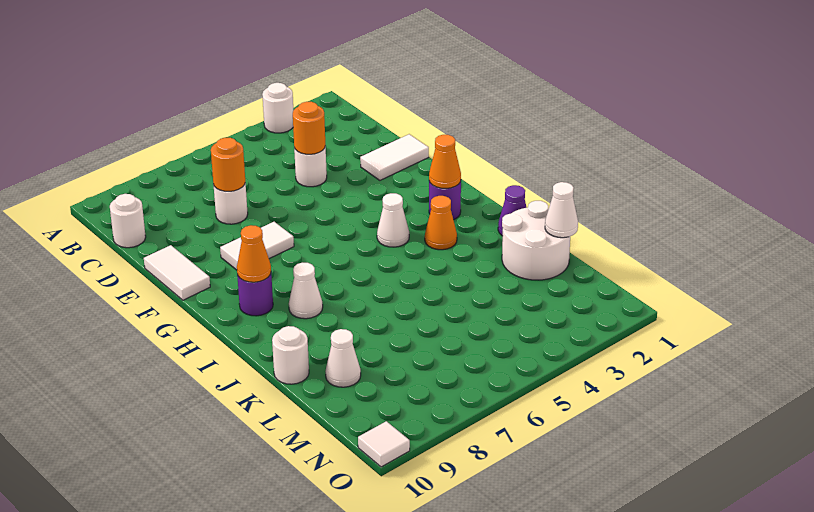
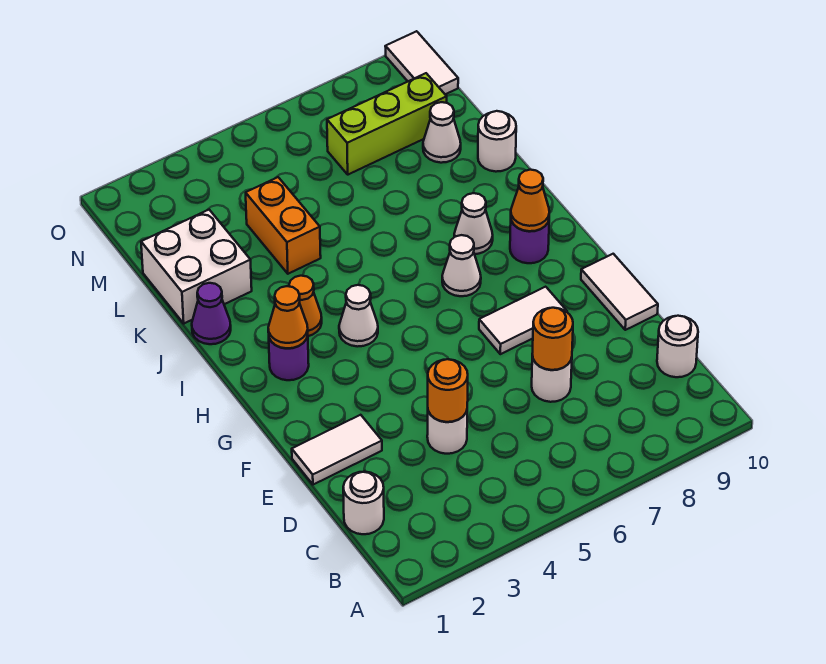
white round brick A3 level 1 -> white round brick C1 level 1
white round brick K1:L2 level 1 -> white brick K1:L2 level 1
none -> orange brick K4:L4 level 1
white cone L1 level 2 -> white cone H7 level 1
none -> lime brick M7:M9 level 1
white tile O10 level 1 -> white tile N10:O10 level 1

